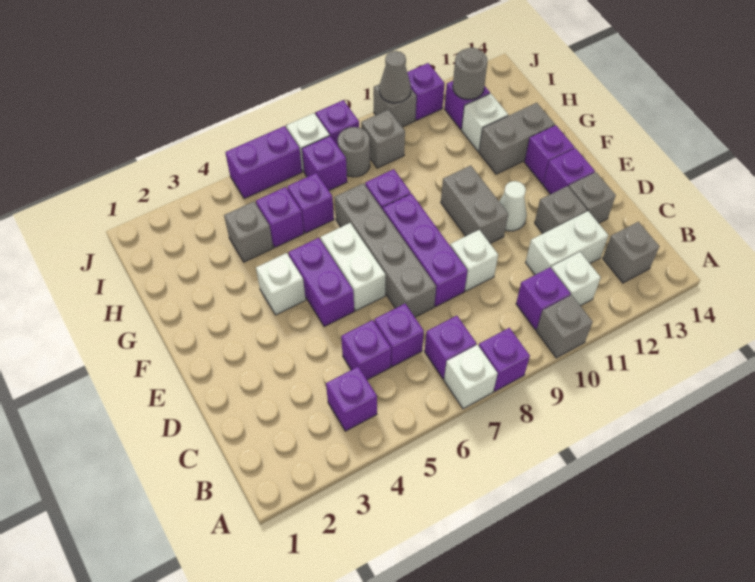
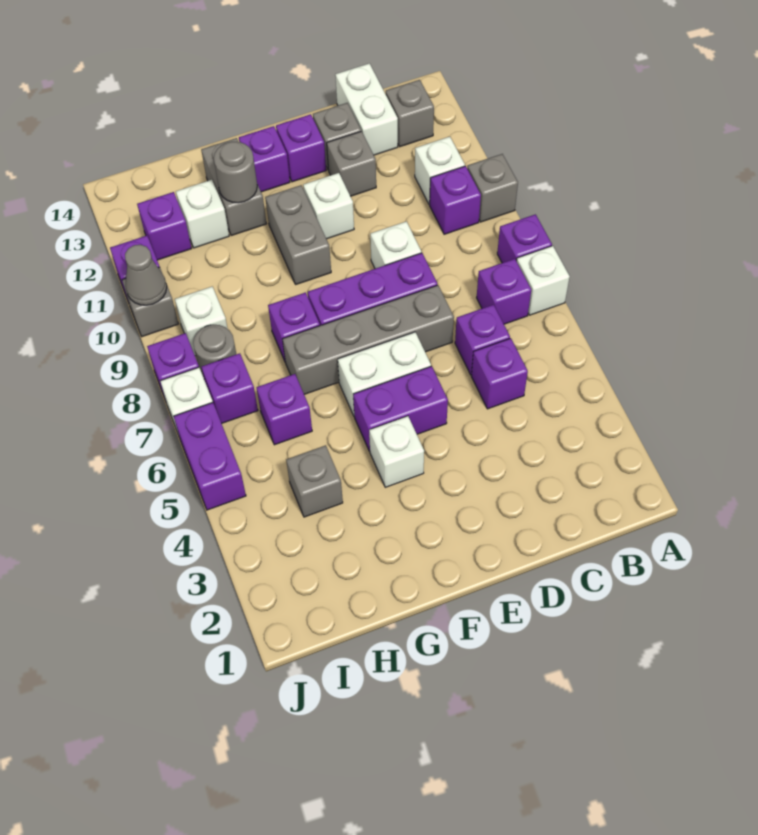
purple brick B4 level 1 -> none
white brick C11:C12 level 1 -> white brick C13:C14 level 1
grey brick E10:F10 level 1 -> grey brick F10:F11 level 1
white cone E11 level 1 -> white brick E11 level 1
purple brick H5 level 1 -> none
grey brick I9 level 1 -> white brick I9 level 1
grey round brick I12 level 2 -> grey round brick G12 level 2

